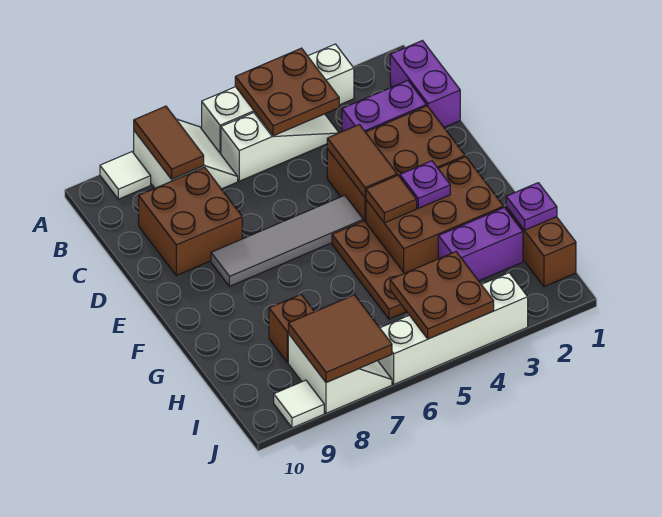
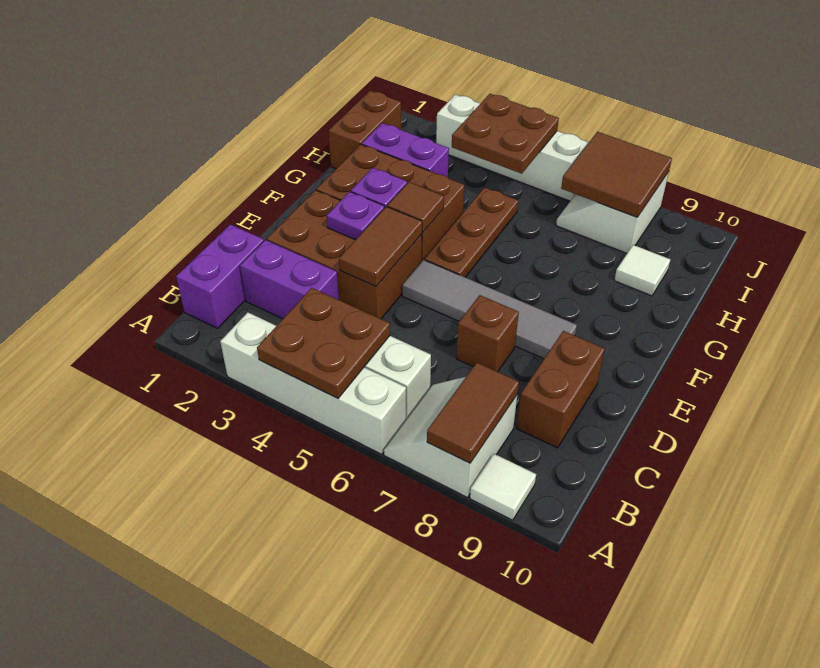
brown brick C8:D9 level 1 -> brown brick C9:D9 level 1
purple plate H1 level 2 -> purple plate E3 level 2
brown brick H8 level 1 -> brown brick D7 level 1
white tile J9 level 1 -> white tile H9 level 1

